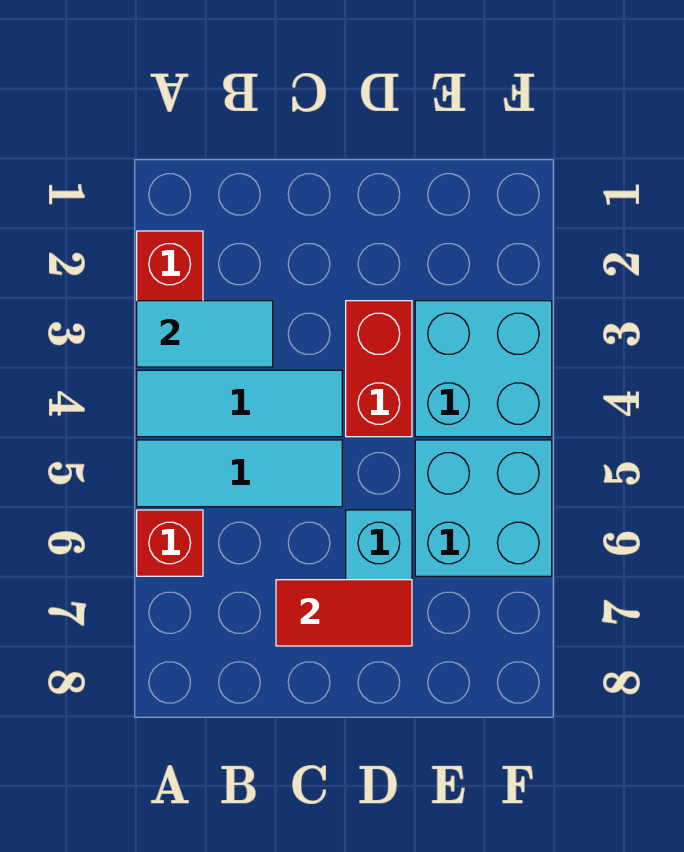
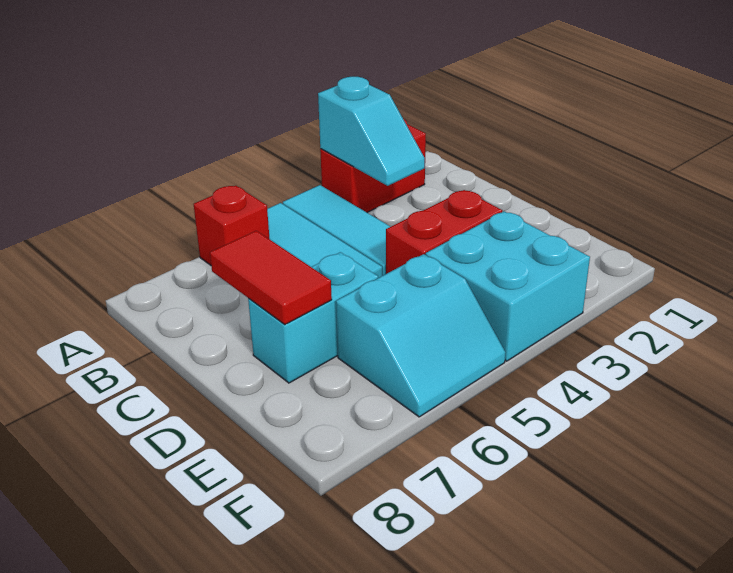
cyan tile A3:B3 level 2 -> cyan slope A3:B3 level 2 top A
cyan brick E5:F6 level 1 -> cyan slope E5:F6 level 1 top E

